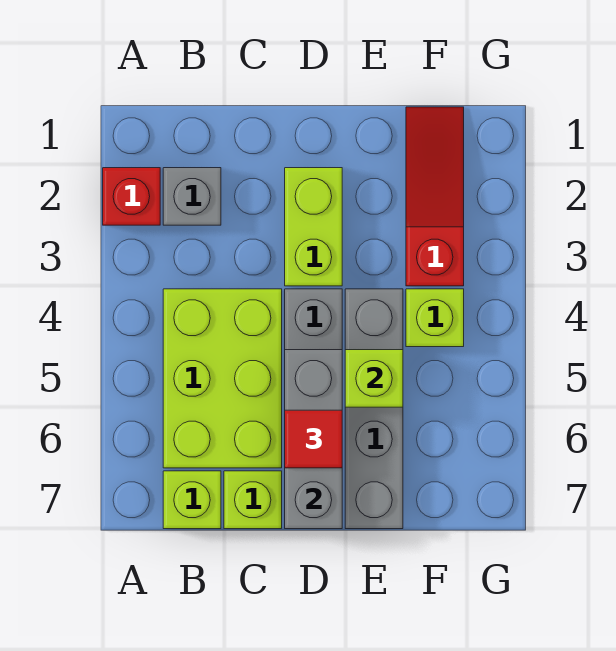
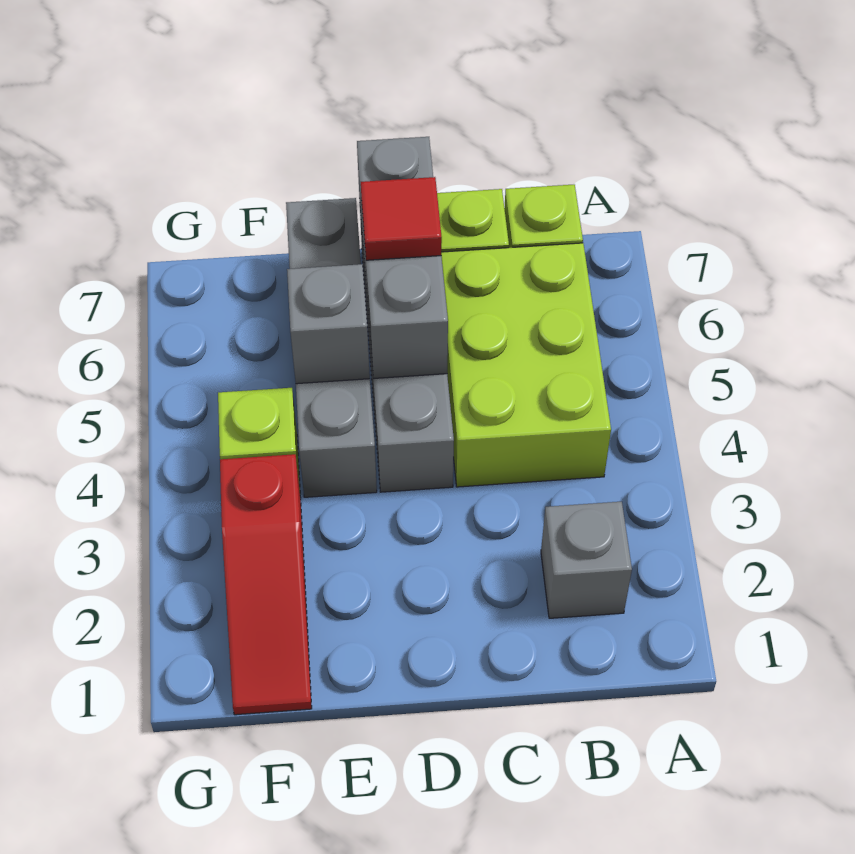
red brick A2 level 1 -> none
lime brick D2:D3 level 1 -> none
lime brick E5 level 2 -> grey brick E5 level 2

